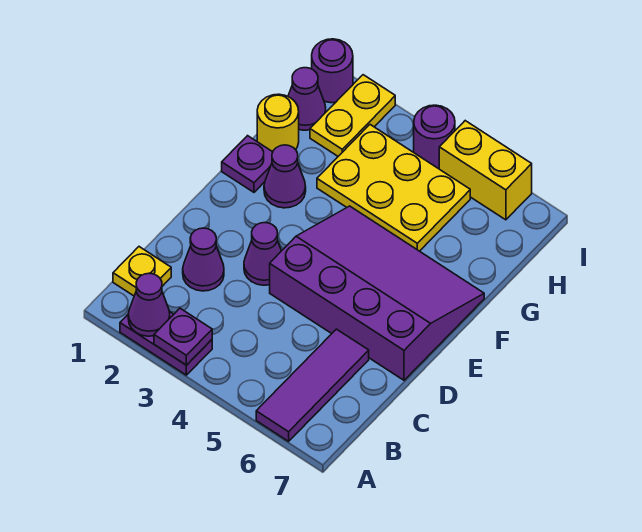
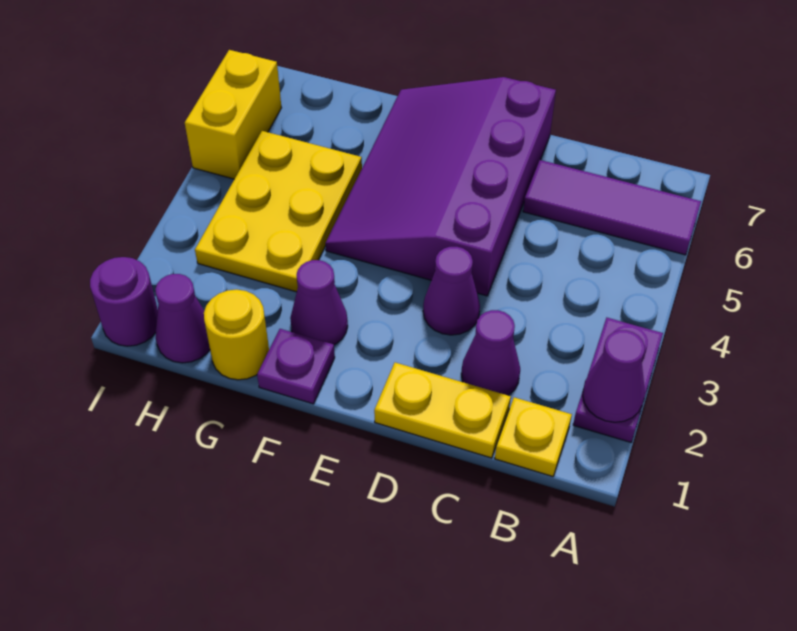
purple plate A3 level 2 -> none
yellow plate H2:I2 level 1 -> yellow plate C1:D1 level 1
purple round brick I4 level 1 -> none

